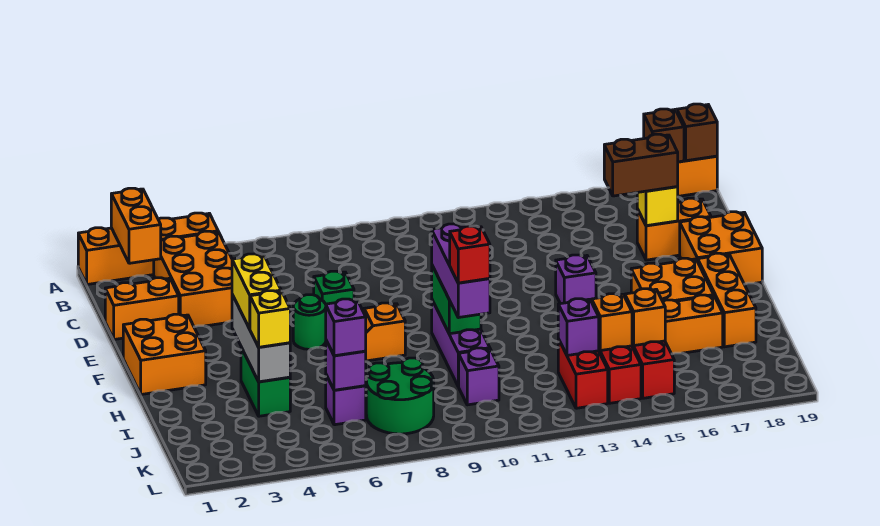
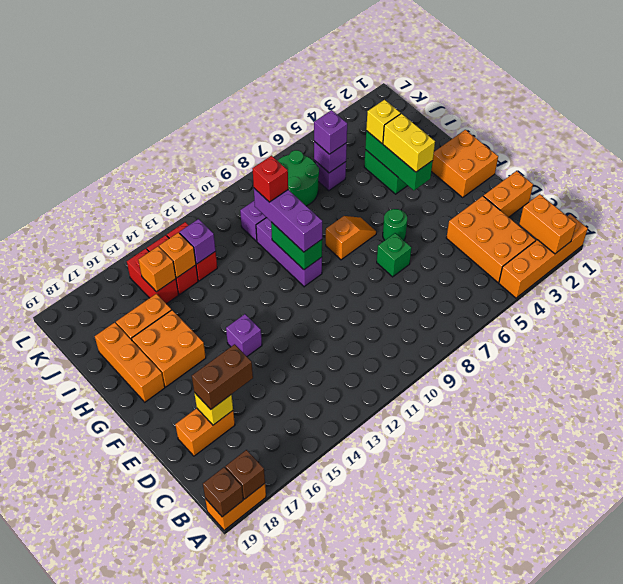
orange brick E18:F19 level 1 -> none
grey brick G4:I4 level 2 -> green brick G4:I4 level 2

